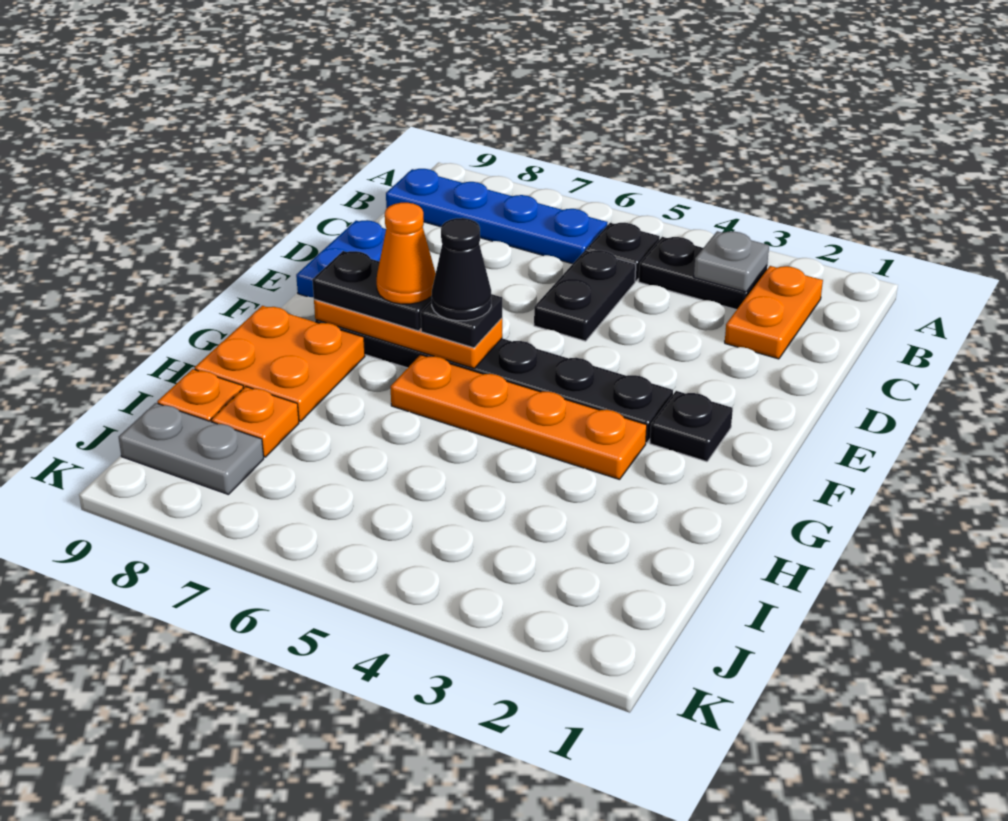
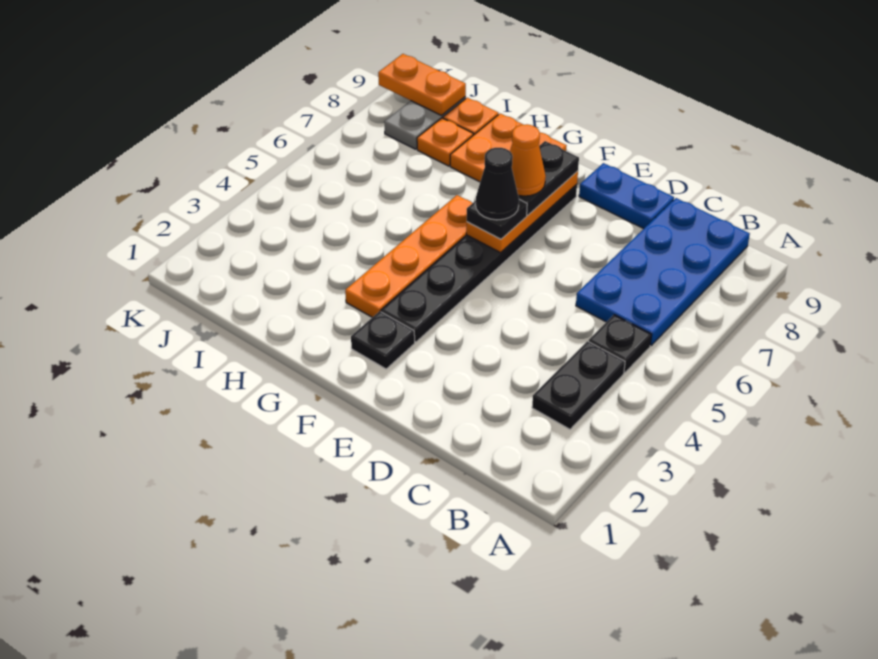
orange plate B2:C2 level 1 -> orange plate J9:K9 level 2
grey plate B3 level 2 -> none
blue plate B6:B9 level 1 -> blue plate B6:C9 level 1
black plate C5:D5 level 1 -> none

